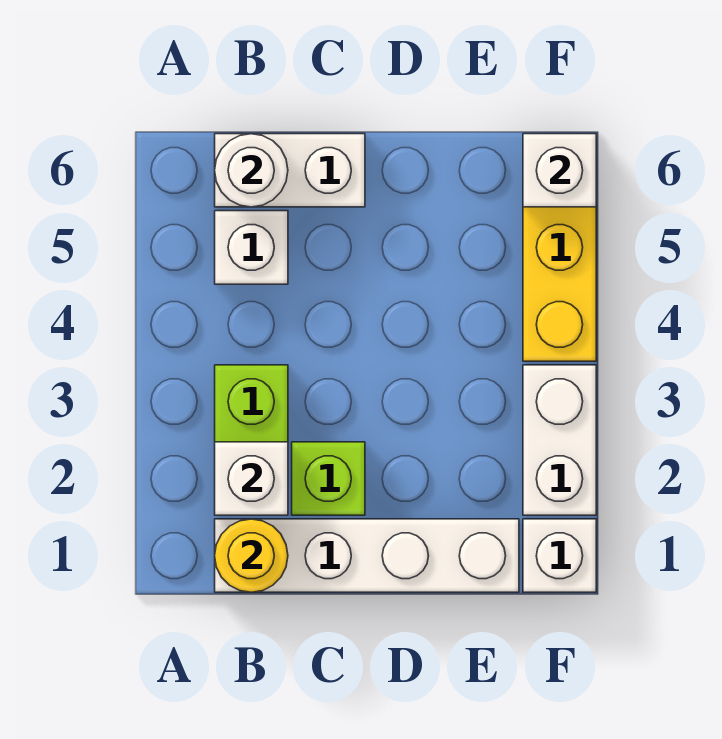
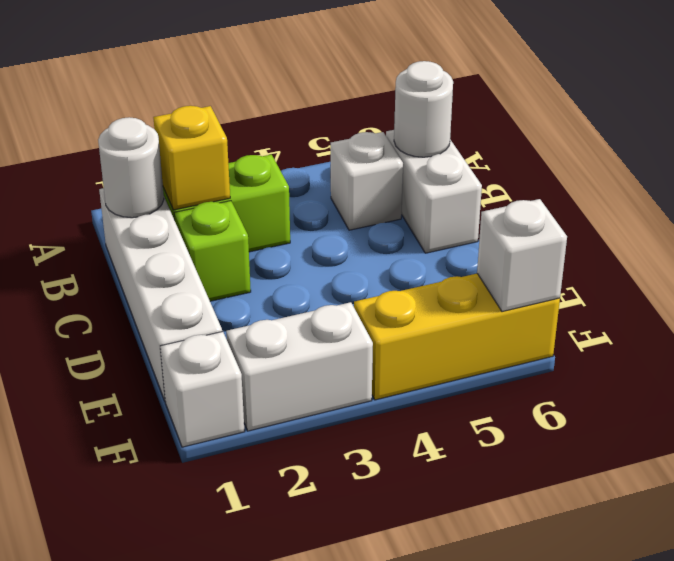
yellow round brick B1 level 2 -> white round brick B1 level 2
white brick B2 level 2 -> yellow brick B2 level 2

